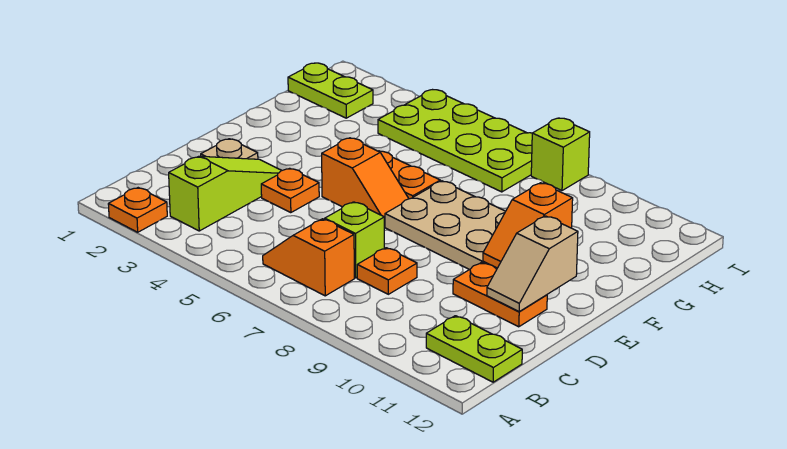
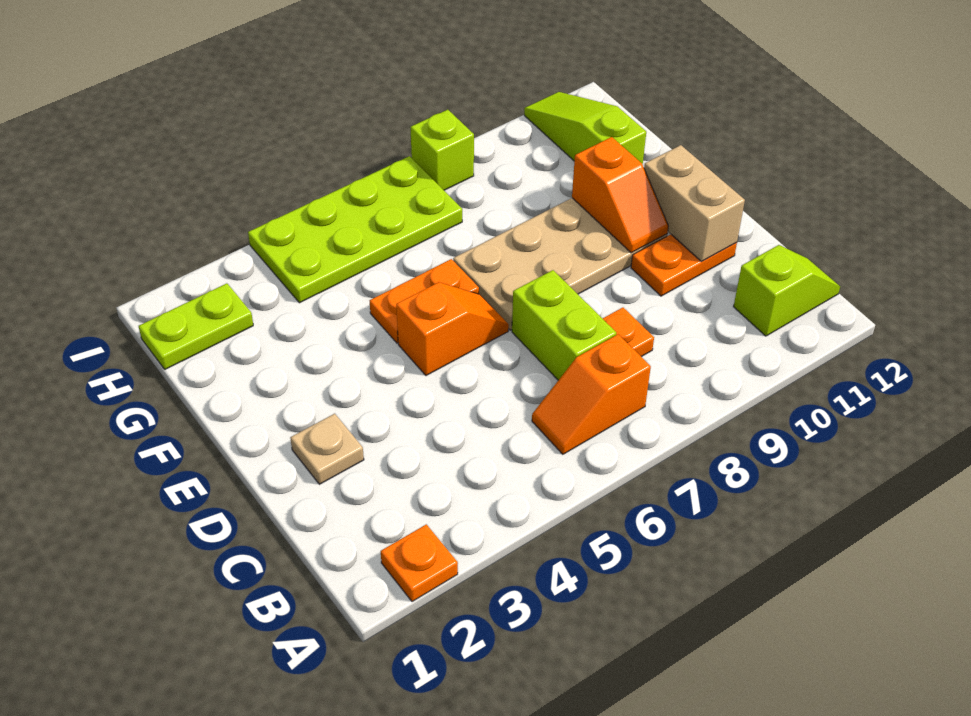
lime slope B3:D3 level 1 top B -> lime slope G11:I11 level 1 top G
lime plate B11:B12 level 1 -> lime slope B11:B12 level 1 top 11
lime brick C7 level 1 -> lime brick C7:D7 level 1
orange plate D4 level 1 -> none
tan slope D11:E11 level 2 top E -> tan brick D11:E11 level 2

